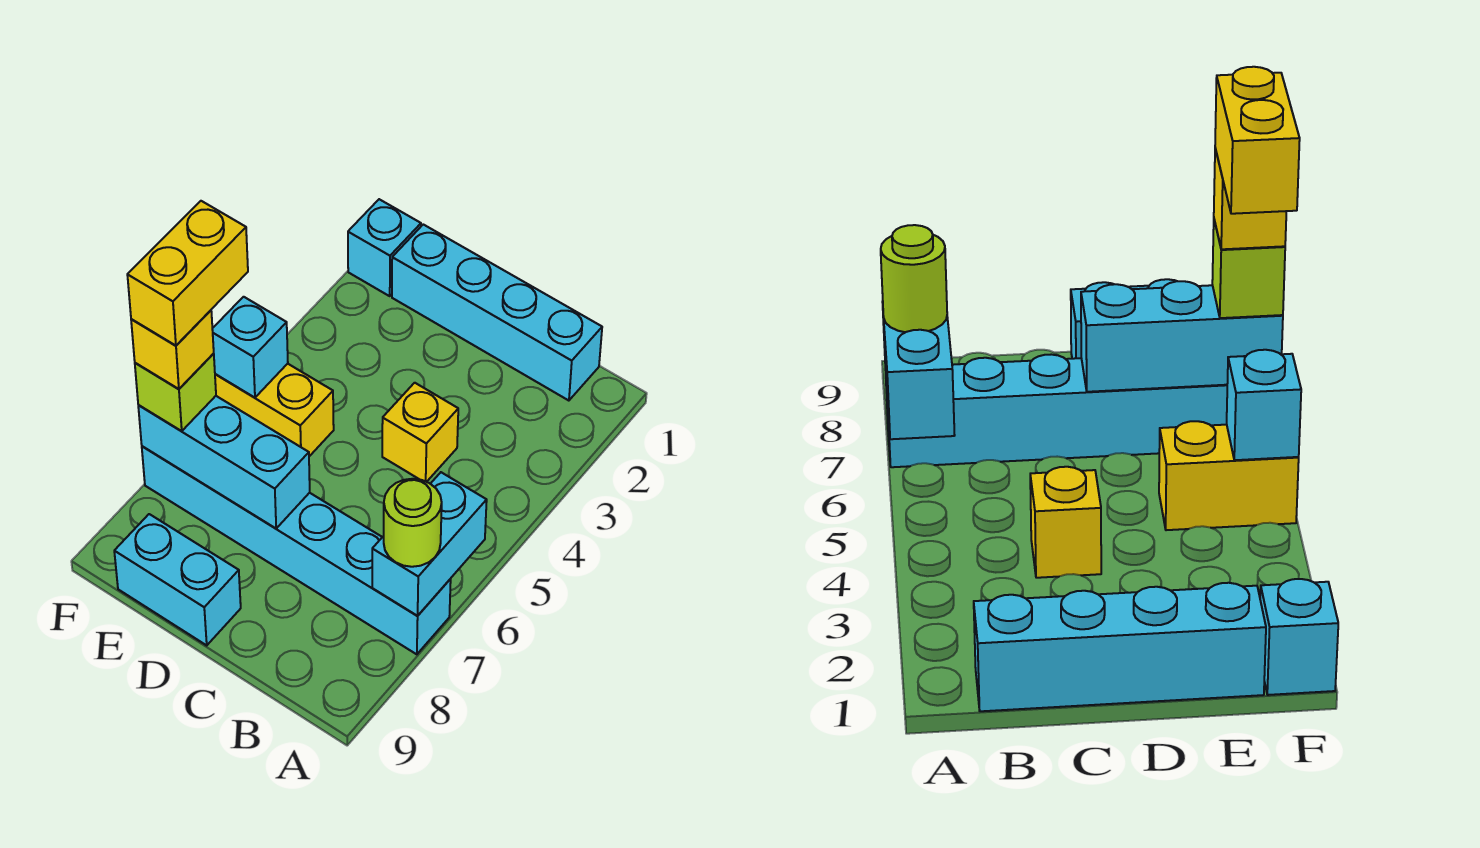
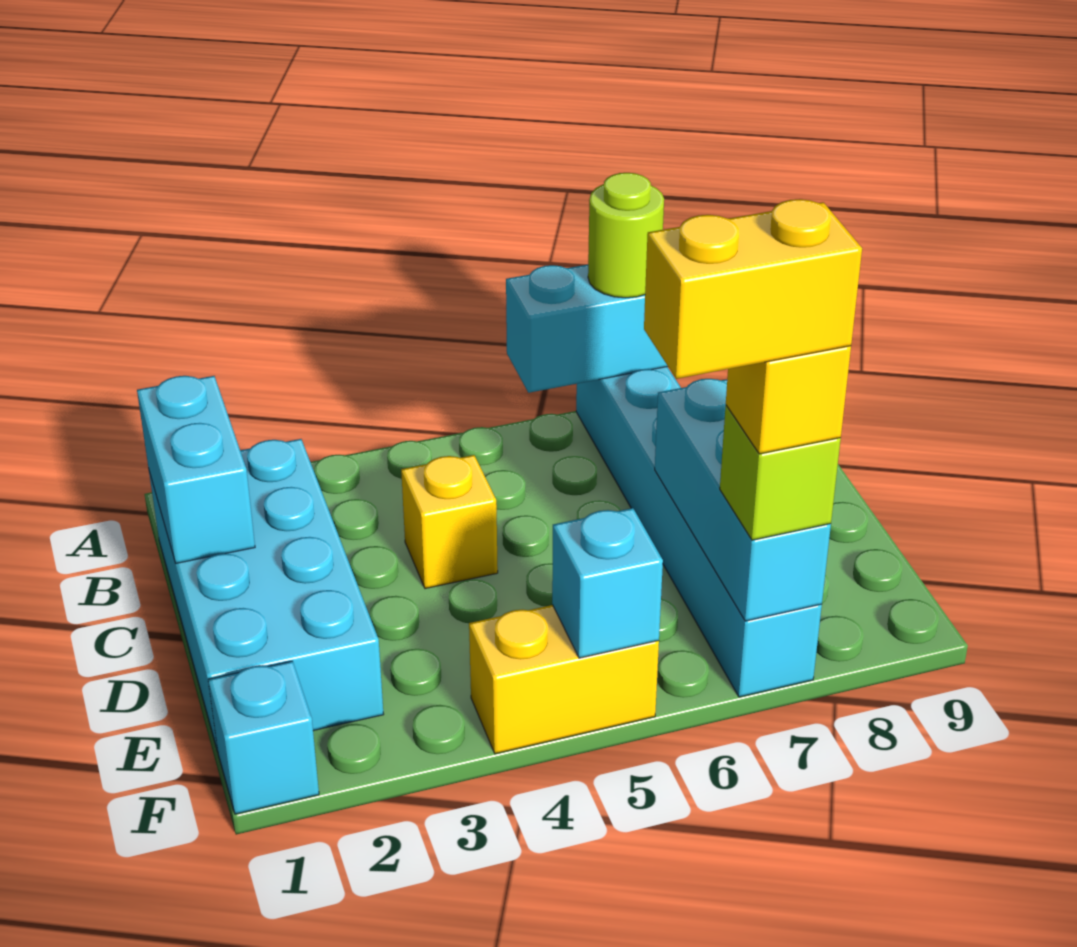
cyan brick B1:E1 level 1 -> cyan brick B1:E2 level 1
cyan brick D9:E9 level 1 -> cyan brick B1:C1 level 2
yellow brick E5:F5 level 1 -> yellow brick F4:F5 level 1

